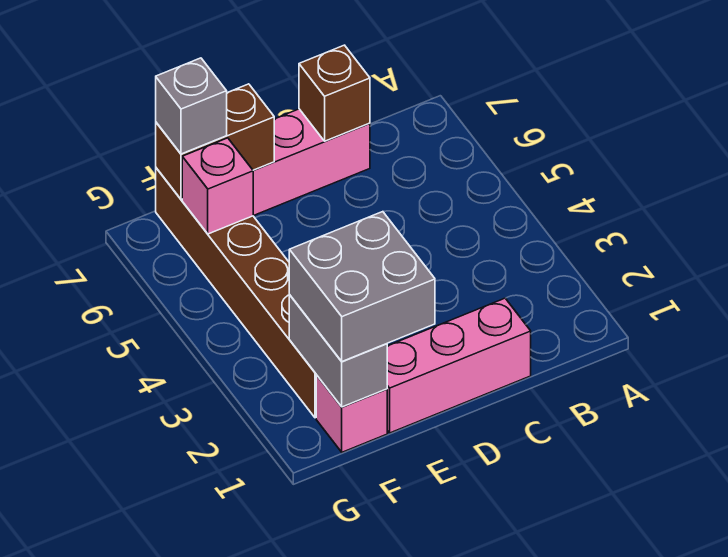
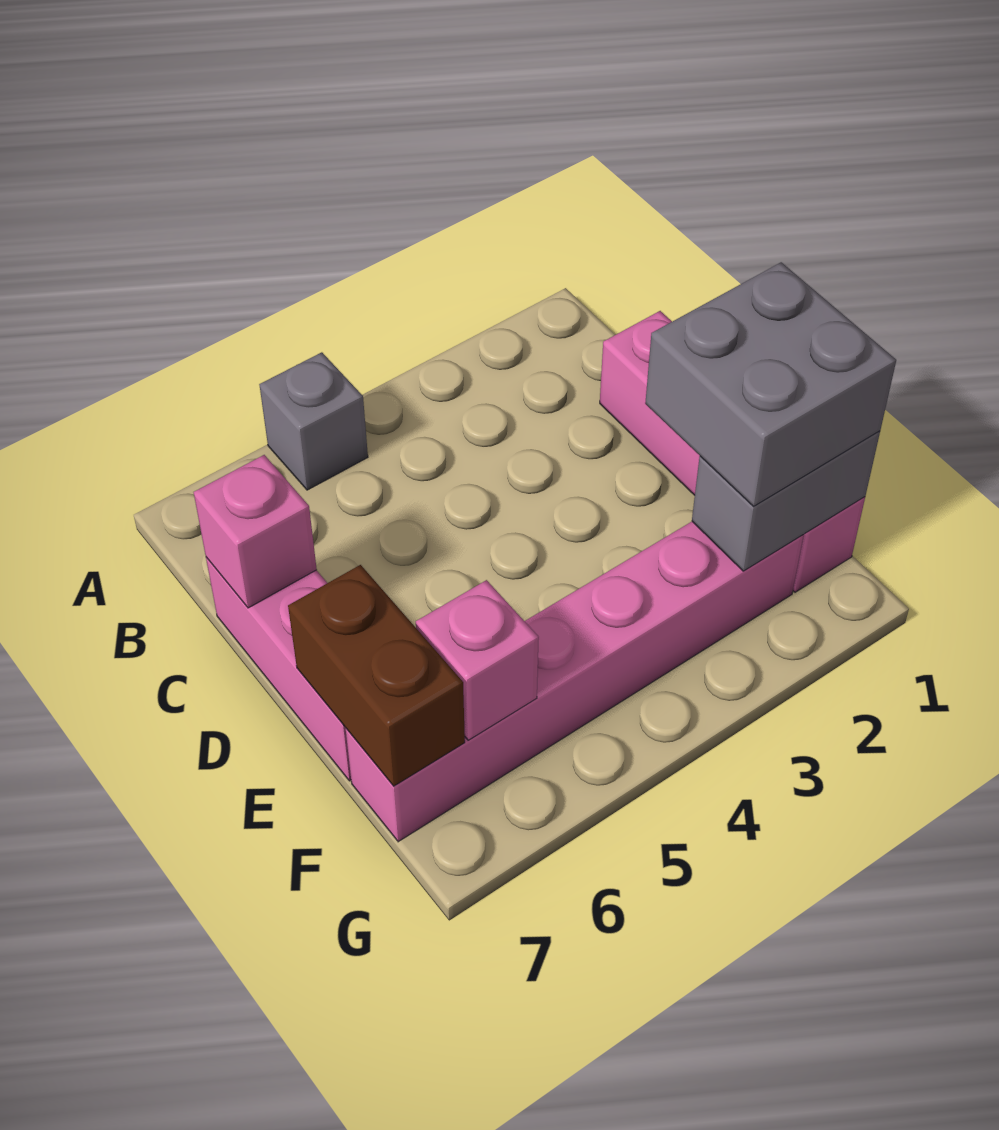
brown brick C7 level 2 -> pink brick C7 level 2
brown brick F2:F7 level 1 -> pink brick F2:F7 level 1
grey brick F7 level 3 -> grey brick A5 level 1

